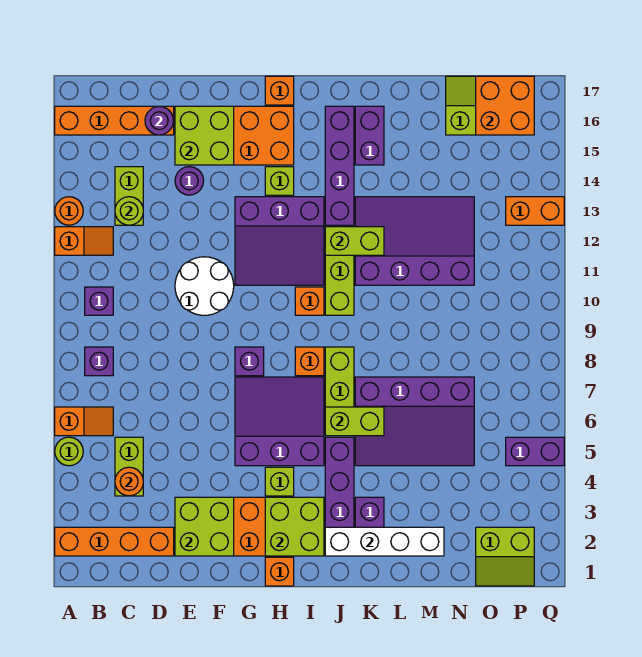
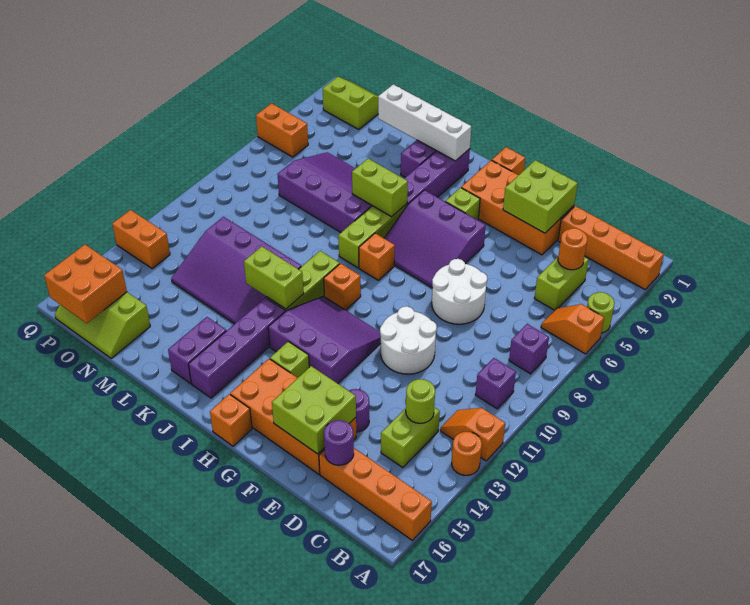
none -> white round brick E7:F8 level 1
purple brick G8 level 1 -> none
lime brick H2:I3 level 2 -> none
purple brick P5:Q5 level 1 -> orange brick P5:Q5 level 1

